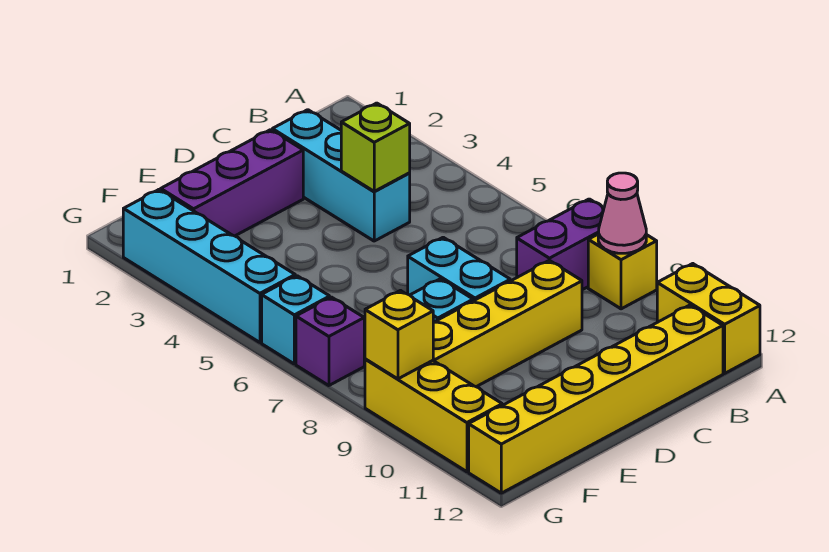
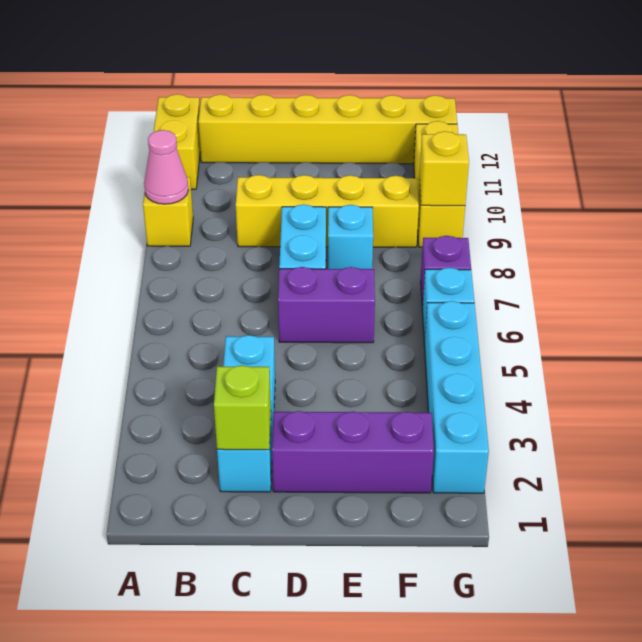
purple brick A8:B8 level 1 -> purple brick D6:E6 level 1
lime brick C4 level 2 -> lime brick C2 level 2

